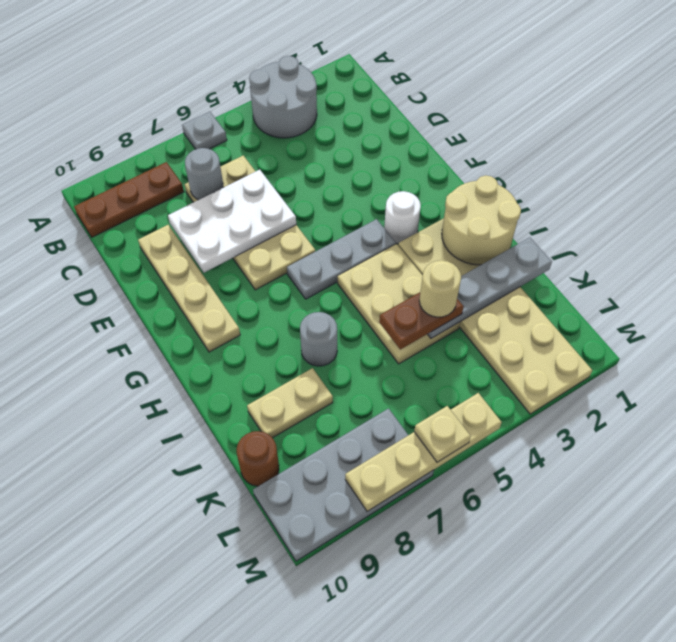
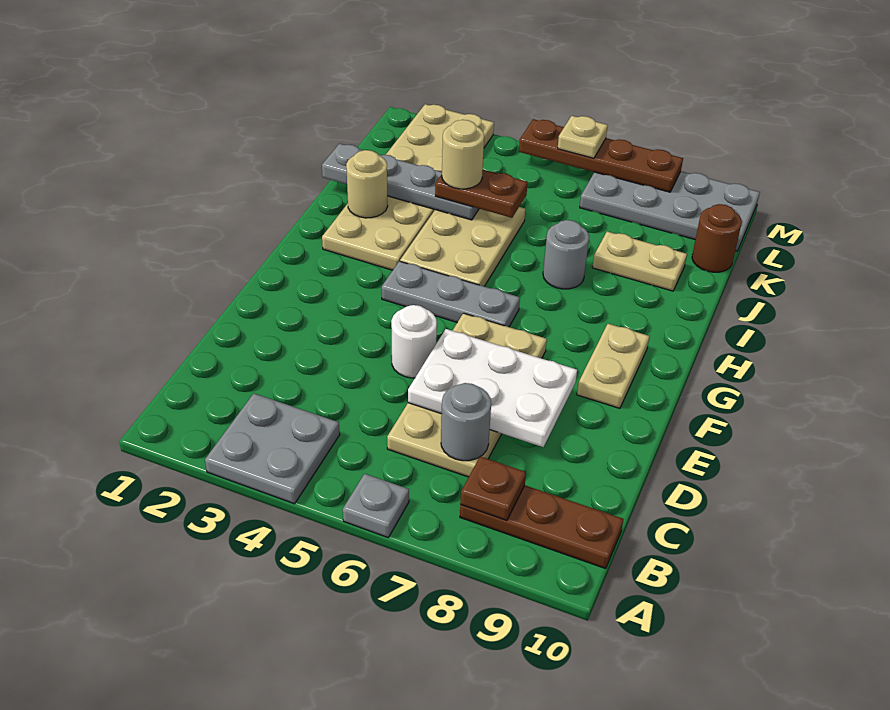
grey round brick A3:B4 level 1 -> grey plate A3:B4 level 1
none -> brown plate B8 level 2
tan plate D9:G9 level 1 -> tan plate F9:G9 level 1
white round brick G3 level 1 -> white round brick E5 level 1
tan round brick H1:I2 level 2 -> tan round brick I2 level 2
tan plate M5:M8 level 2 -> brown plate M5:M8 level 2

